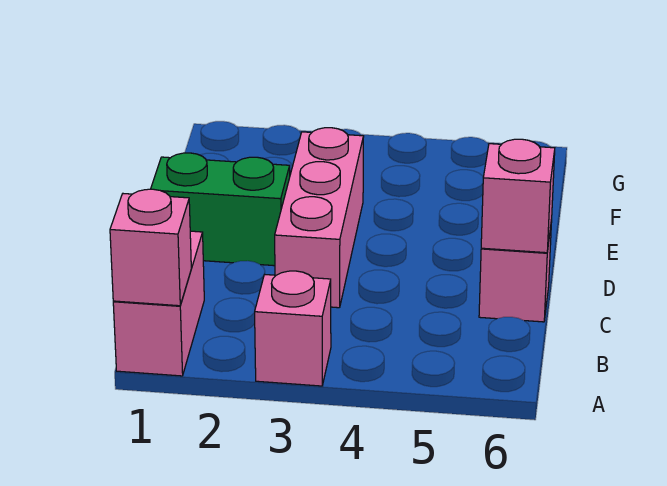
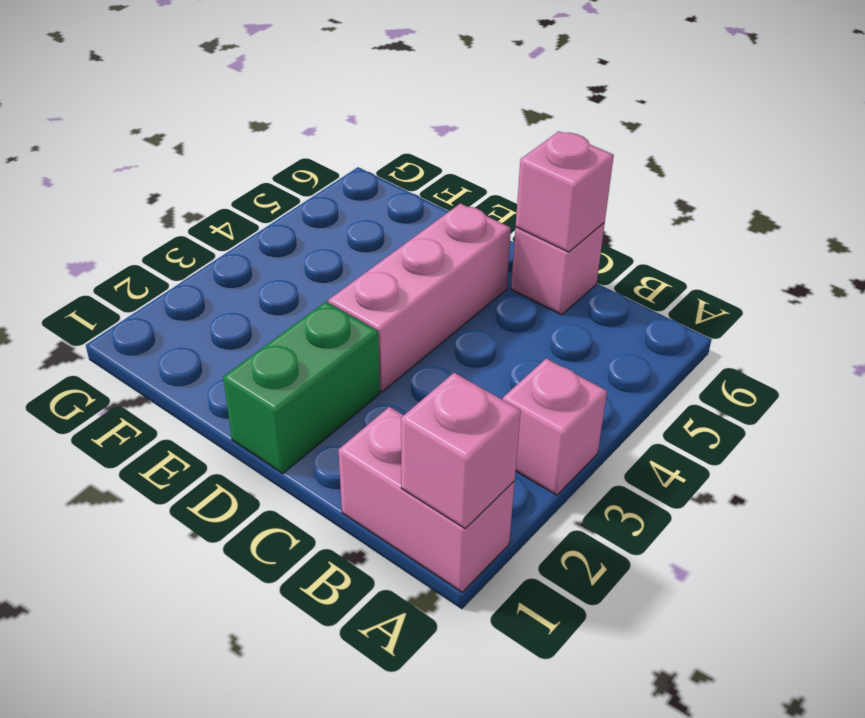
pink brick C3:E3 level 1 -> pink brick D3:D5 level 1

